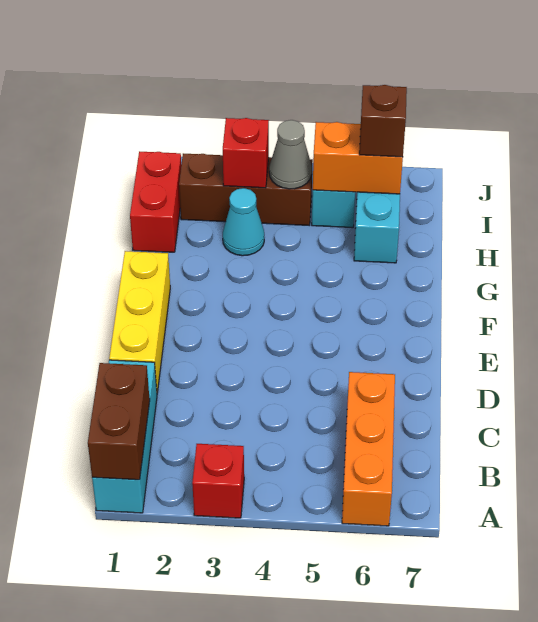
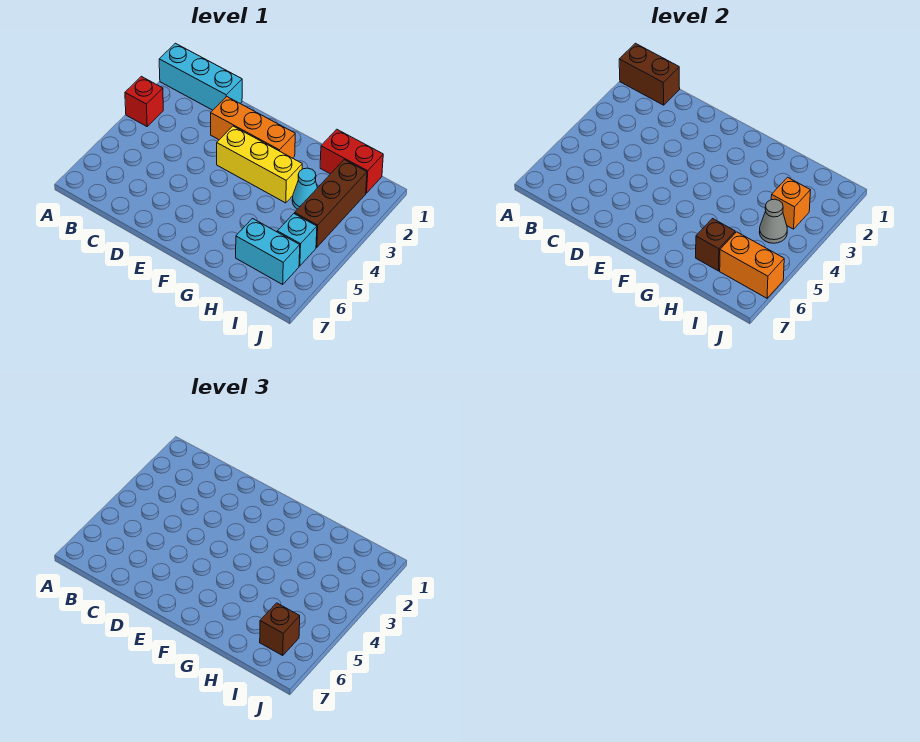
orange brick A6:C6 level 1 -> orange brick D2:F2 level 1
yellow brick D1:F1 level 1 -> yellow brick E3:G3 level 1
none -> brown brick H6 level 2
red brick I3 level 2 -> orange brick I3 level 2
orange brick I5:I6 level 2 -> orange brick I6:J6 level 2

